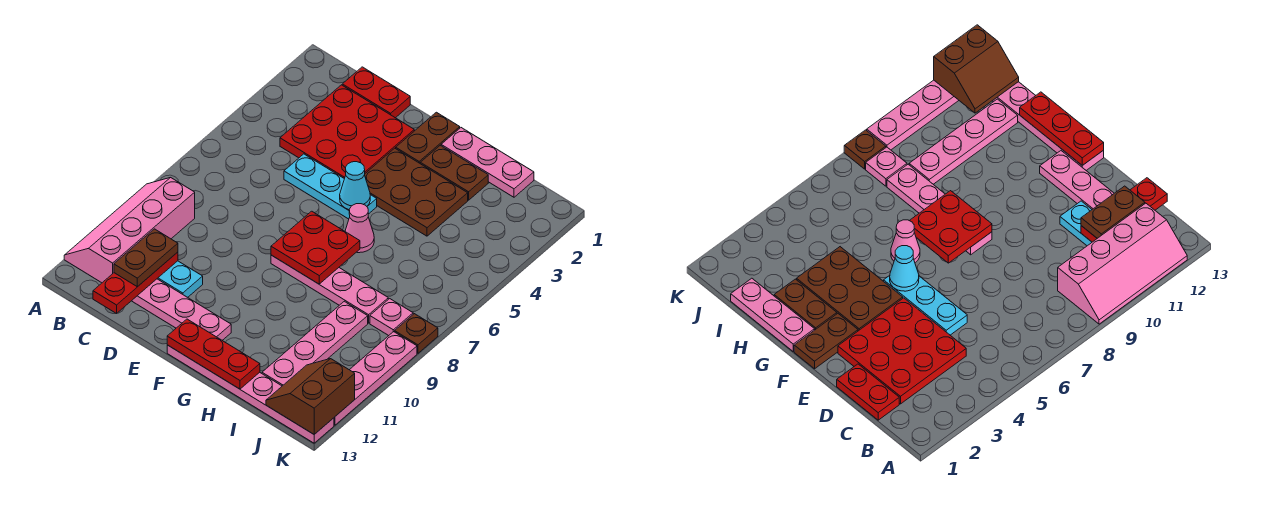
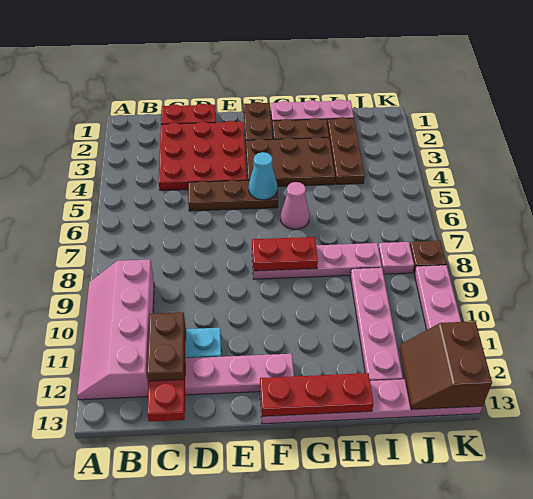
cyan plate D5:F5 level 1 -> brown plate D5:F5 level 1
red plate F7:G8 level 2 -> red plate F8:G8 level 2
none -> brown plate I2:I4 level 1

